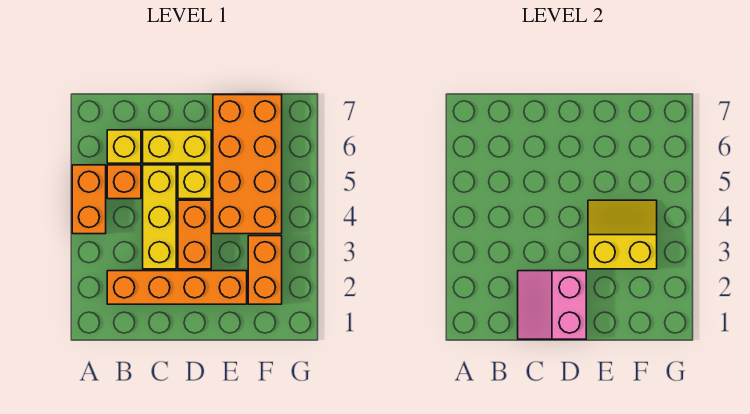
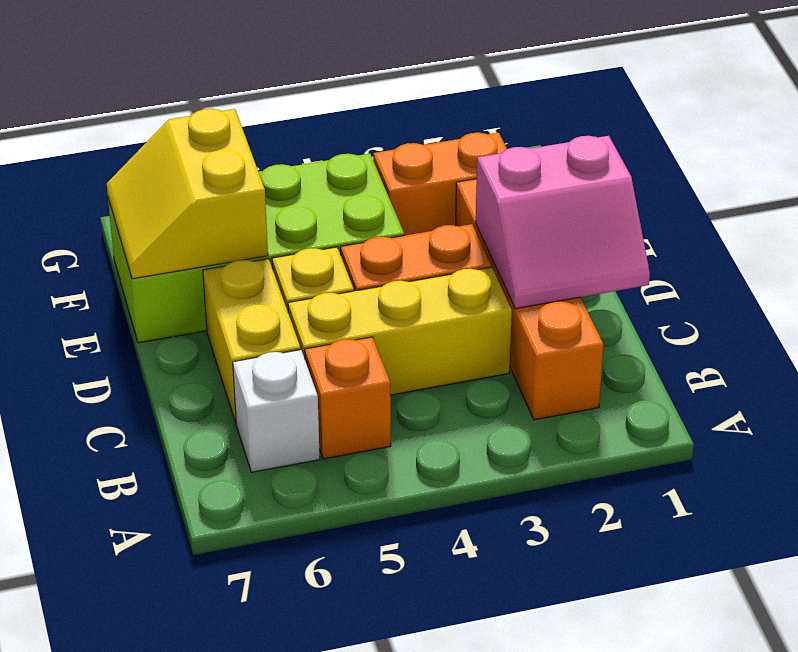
orange brick A4:A5 level 1 -> none
yellow brick B6 level 1 -> white brick B6 level 1
yellow slope E3:F4 level 2 top 3 -> yellow slope E6:F7 level 2 top 6
orange brick E4:F7 level 1 -> lime brick E4:F7 level 1

